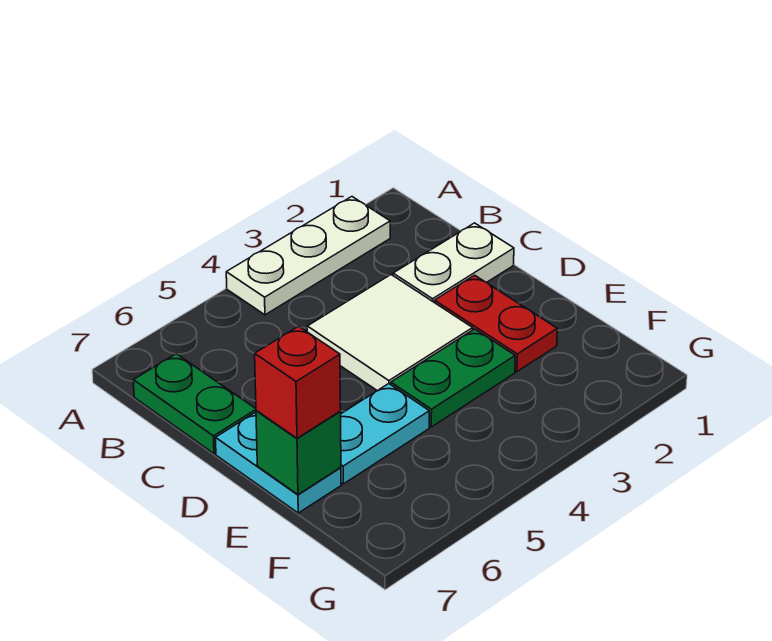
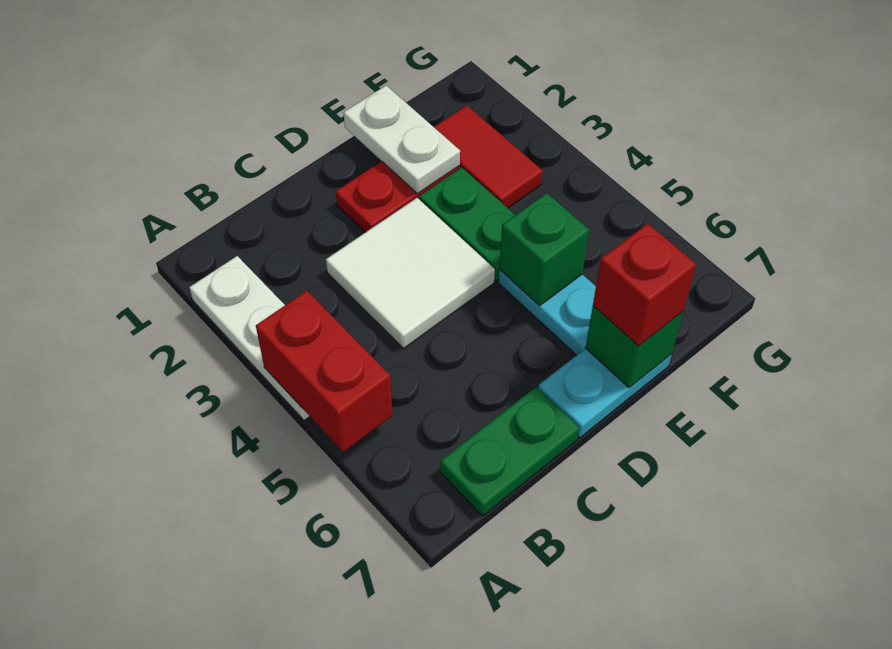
none -> red brick A4:A5 level 2
white plate C1:C2 level 1 -> white plate E1:E2 level 2
none -> green brick E5 level 2
none -> red tile F2:F3 level 1

